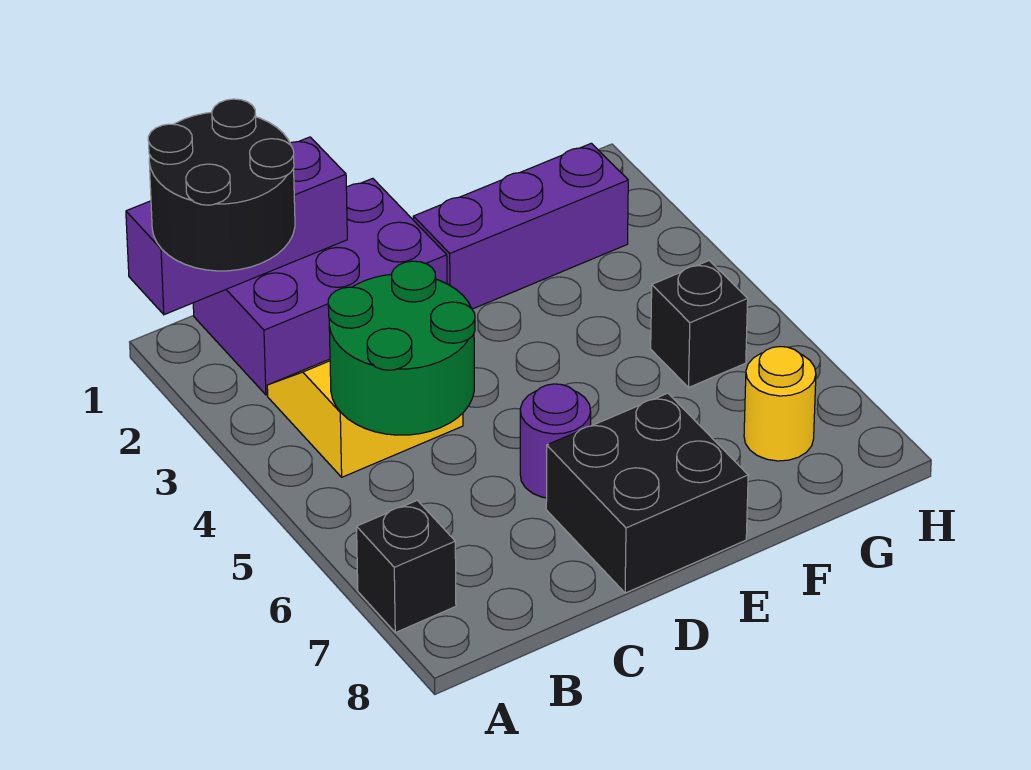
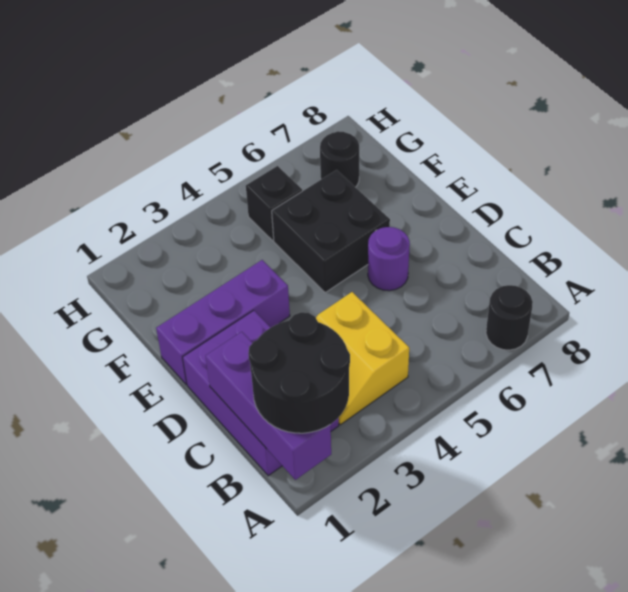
black brick A7 level 1 -> black round brick A7 level 1
green round brick B4:C5 level 2 -> none
black brick D7:E8 level 1 -> black brick E5:F6 level 1
purple brick E2:G2 level 1 -> purple brick E1:E3 level 1
yellow round brick G7 level 1 -> black round brick G7 level 1

